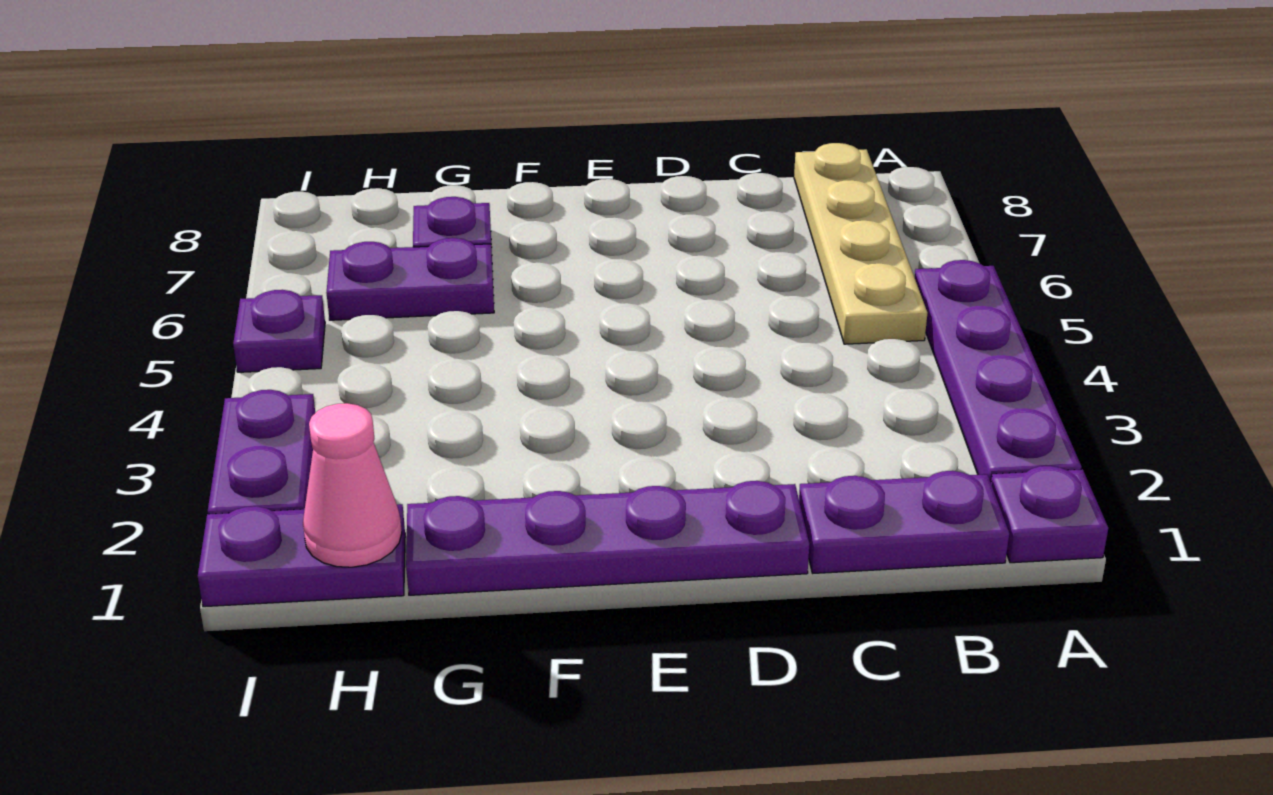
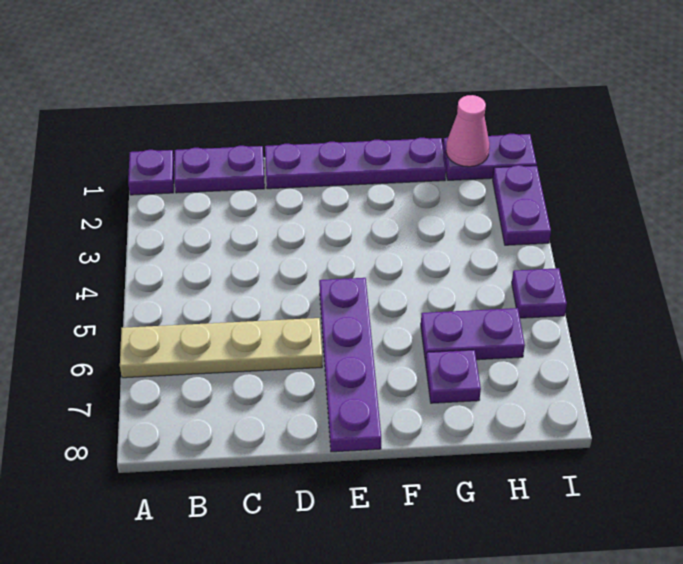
purple plate A2:A5 level 1 -> purple plate E5:E8 level 1
tan plate B5:B8 level 1 -> tan plate A6:D6 level 1

